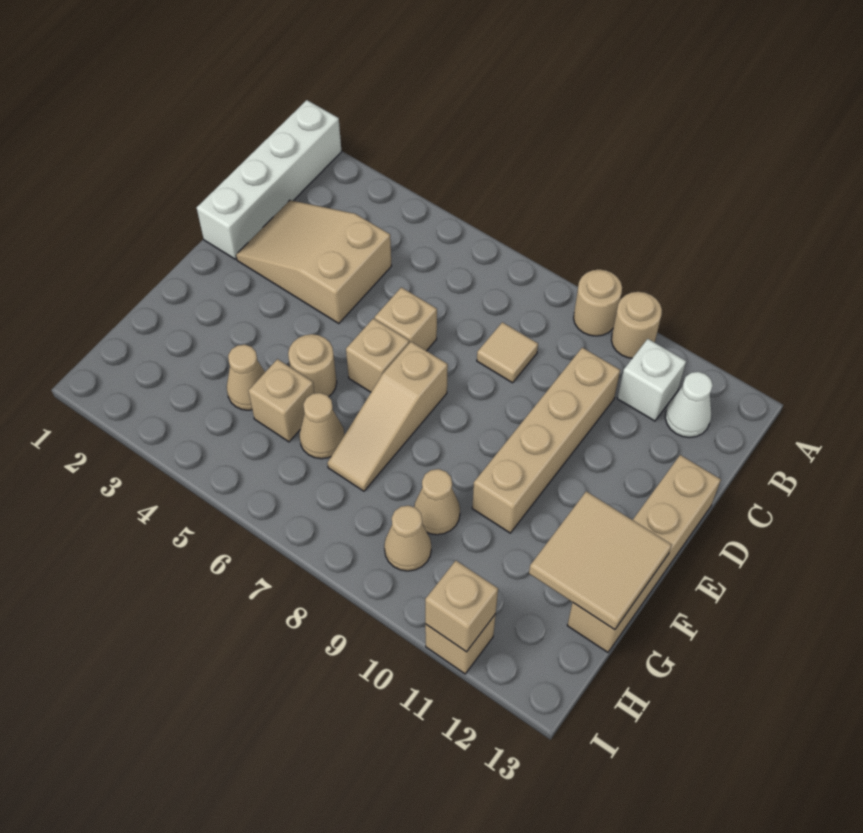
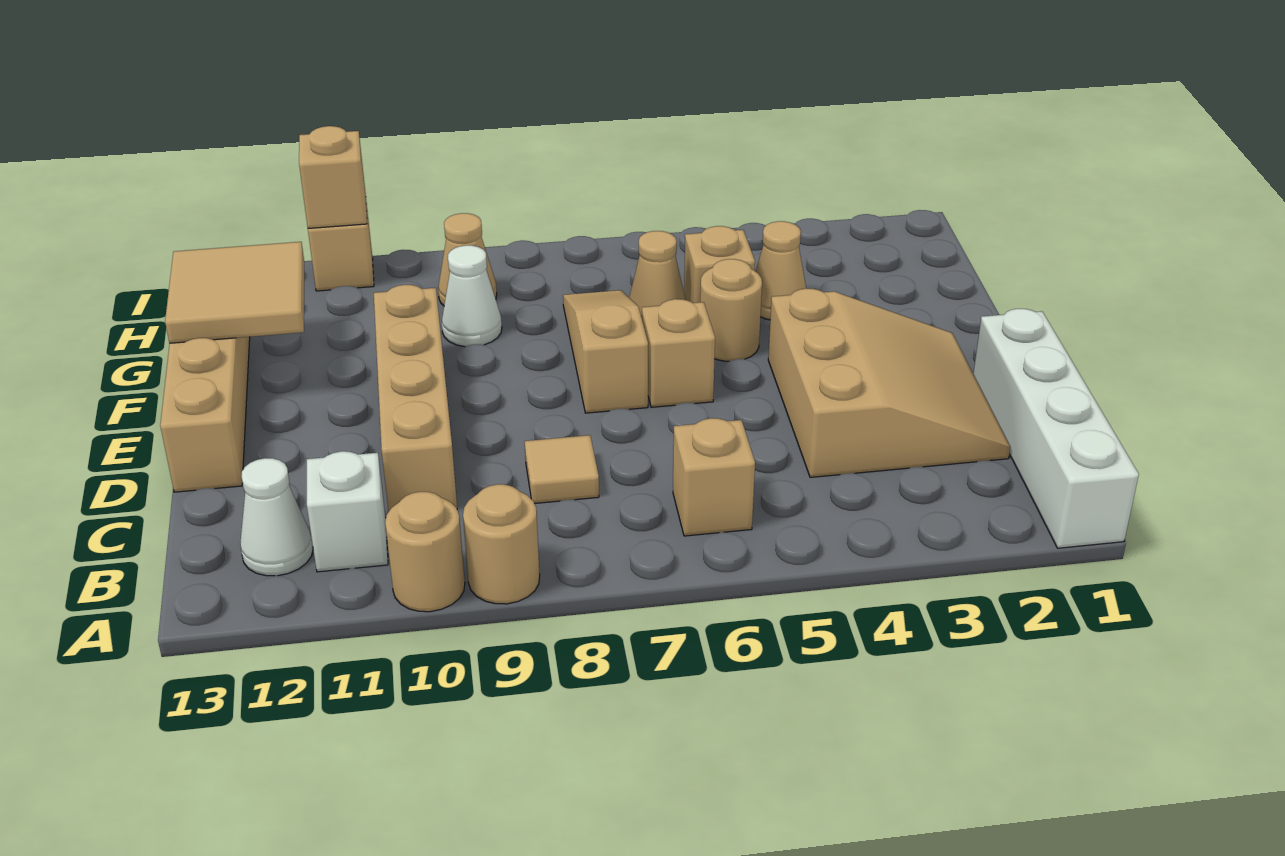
tan slope C2:D4 level 1 top 4 -> tan slope C2:E4 level 1 top 4
tan brick D6 level 1 -> tan brick B6 level 1
tan cone G9 level 1 -> white cone G9 level 1

